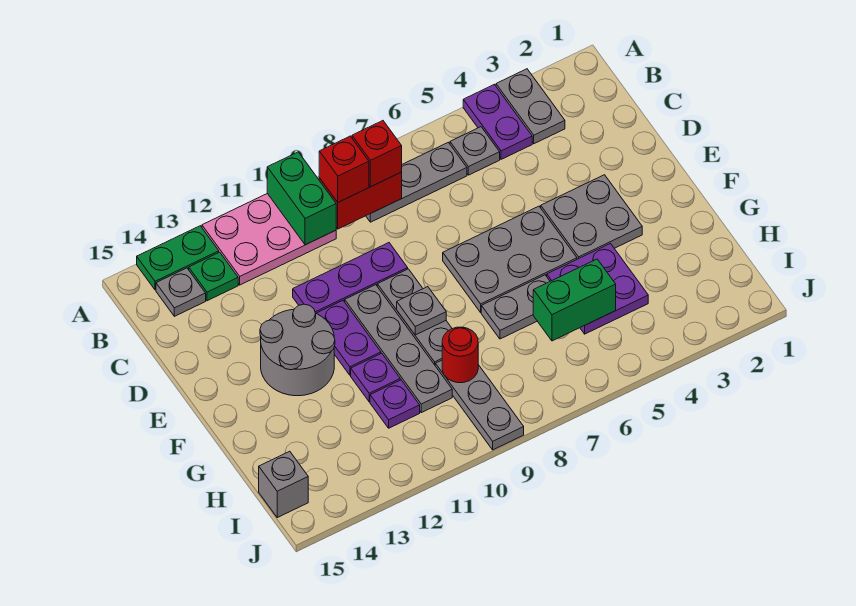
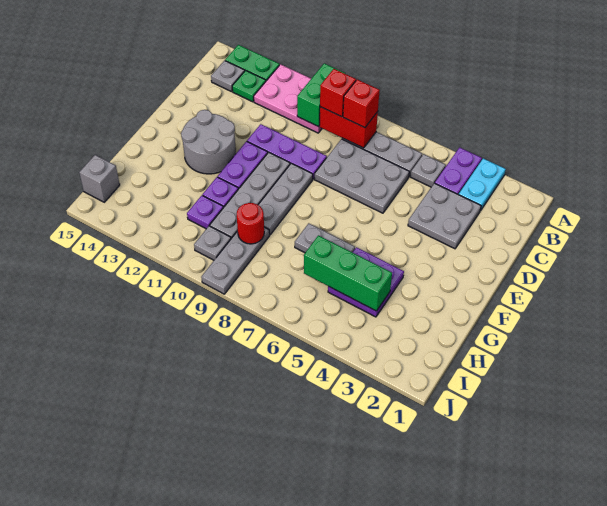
grey plate A3:B3 level 1 -> cyan plate A3:B3 level 1
grey plate E3:F4 level 1 -> grey plate C3:D4 level 1
grey plate E5:F7 level 1 -> grey plate C6:D8 level 1
grey plate F9 level 2 -> grey plate I10 level 1
green brick H5:H6 level 2 -> green brick H4:H6 level 2

